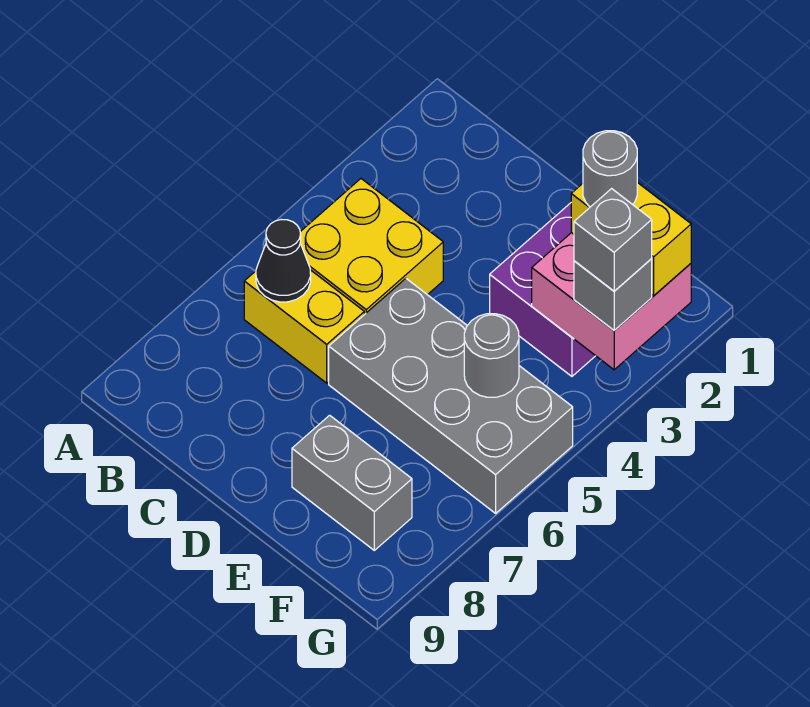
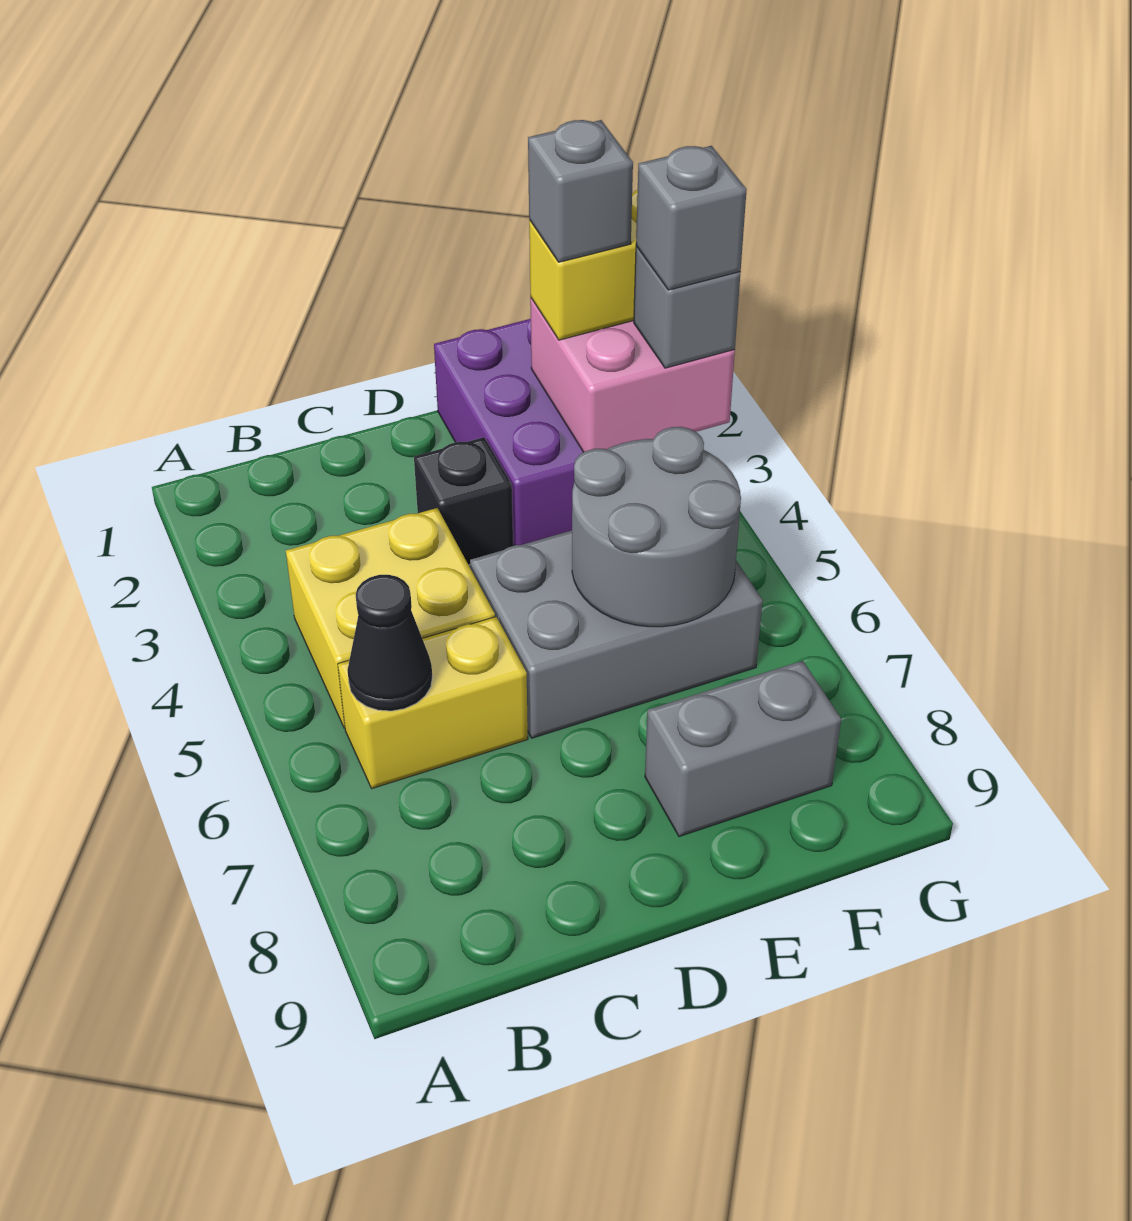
none -> black brick D3 level 1
grey brick D5:G6 level 1 -> grey brick D5:F6 level 1
grey round brick F2 level 4 -> grey brick F2 level 4
grey round brick F5 level 2 -> grey round brick E5:F6 level 2

